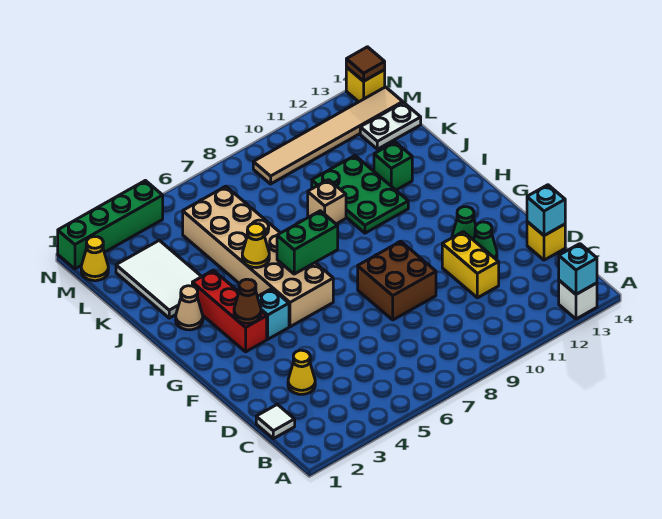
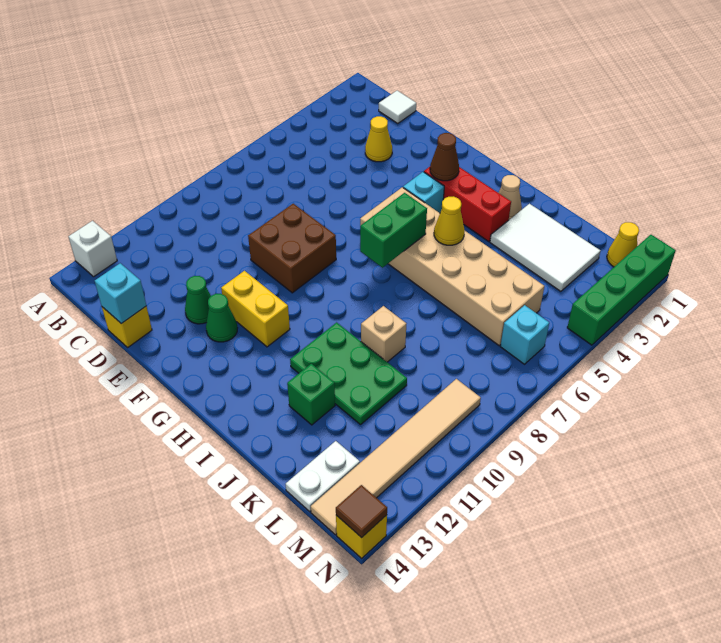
cyan brick A13 level 2 -> cyan brick M6 level 1
yellow brick D11:E11 level 1 -> yellow brick F11:G11 level 1

